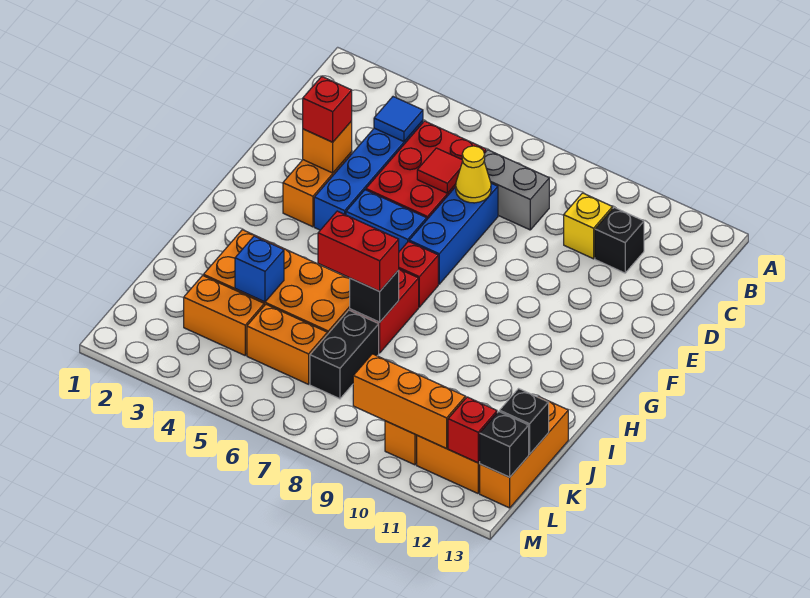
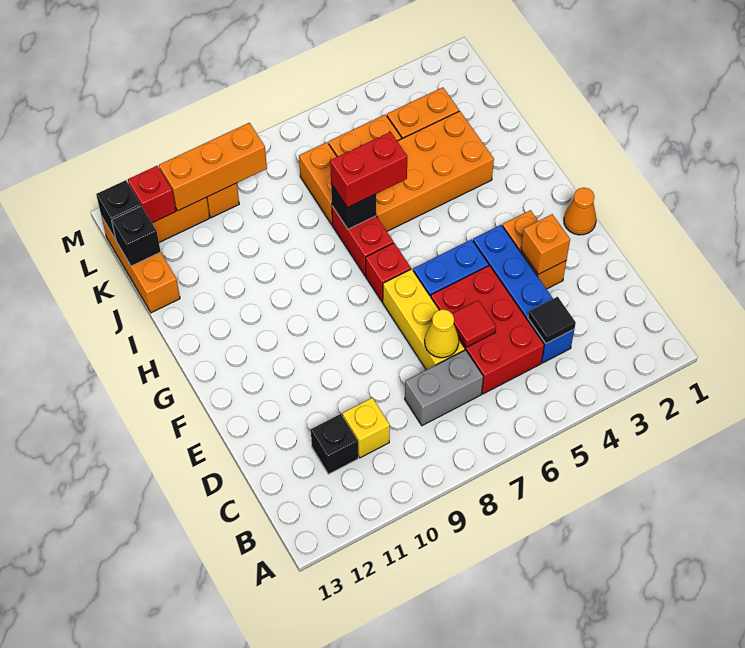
blue tile C4 level 2 -> black tile C4 level 2
blue brick D7:F7 level 1 -> yellow brick D7:F7 level 1
red brick E3 level 3 -> none
none -> orange cone F1 level 1
blue brick J4 level 2 -> none
black brick J7:K7 level 1 -> orange brick J7:K7 level 1

